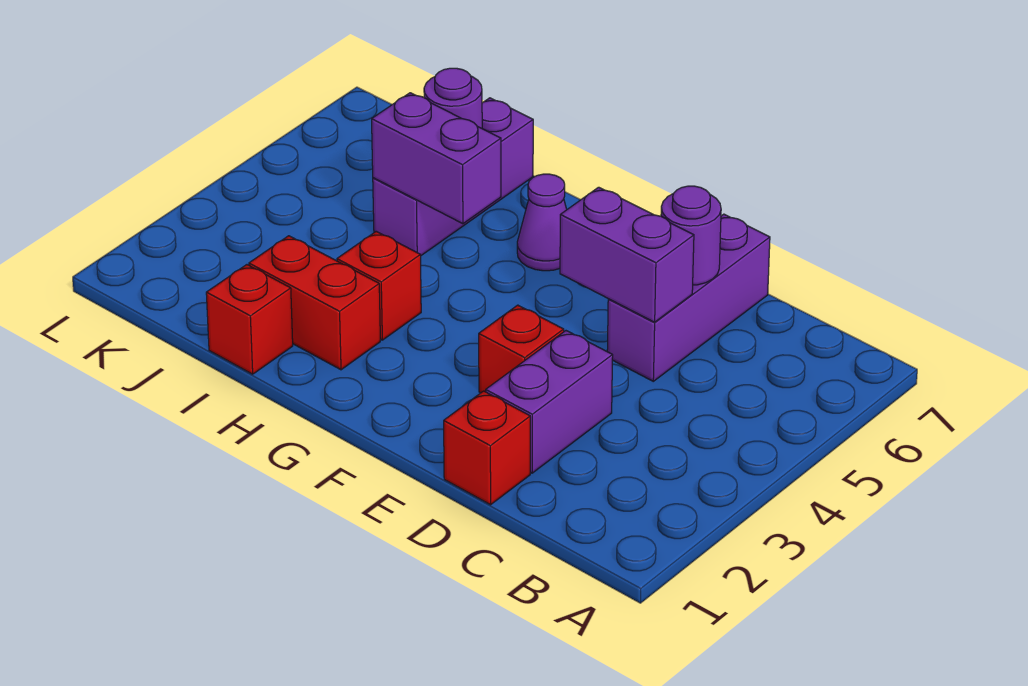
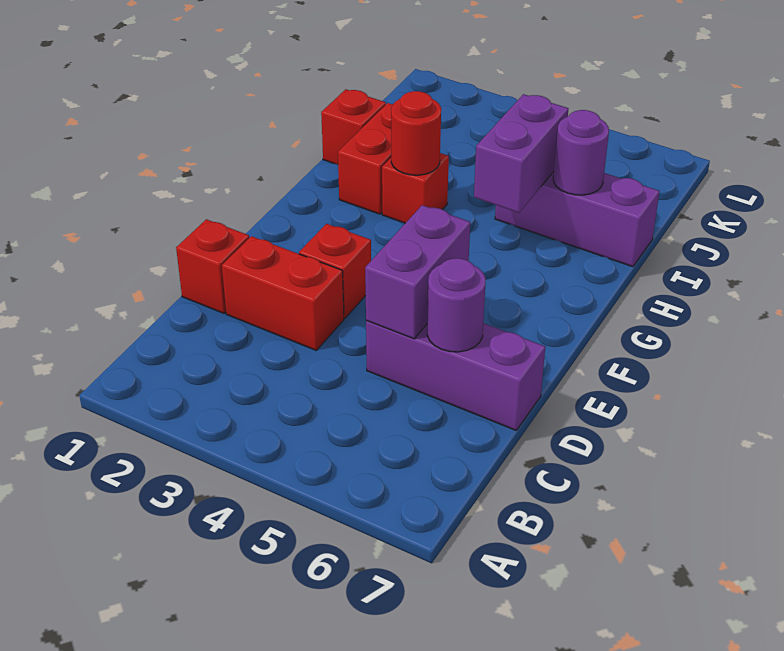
purple brick D2:D3 level 1 -> red brick D2:D3 level 1
purple cone G6 level 1 -> none
none -> red round brick H3 level 2

